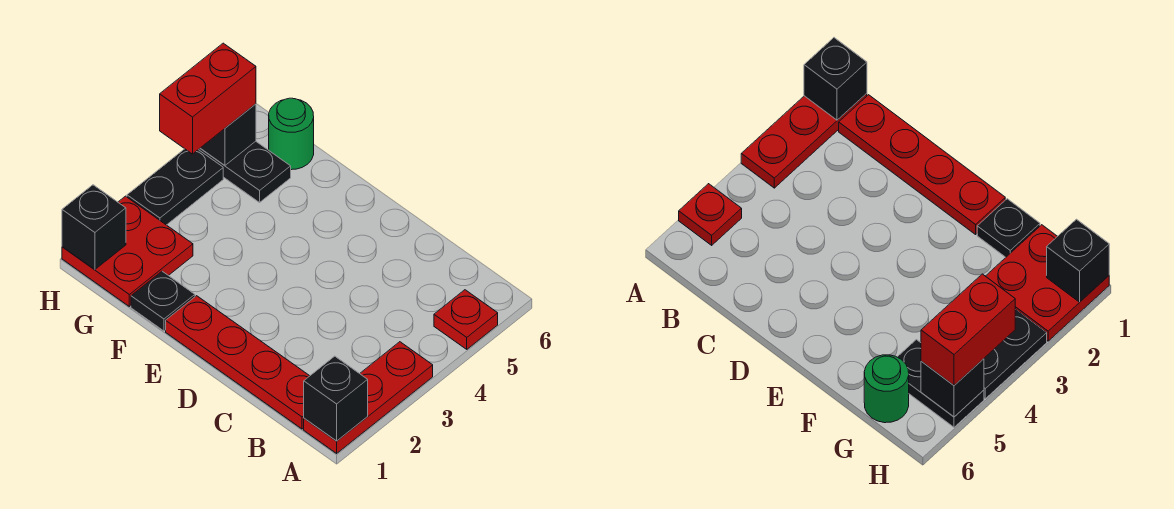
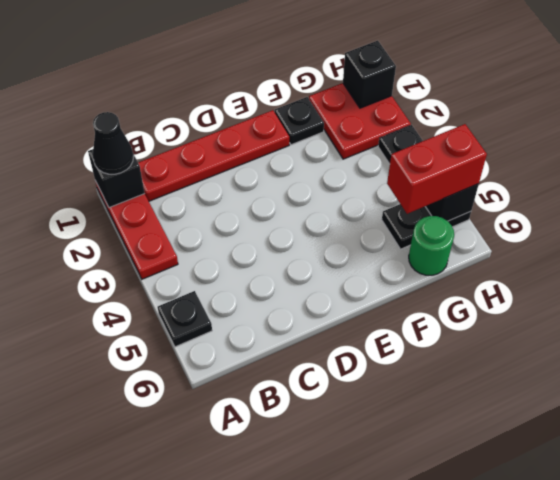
none -> black cone A1 level 3
red plate A5 level 1 -> black plate A5 level 1
red brick H4:H5 level 3 -> red brick G5:H5 level 3

